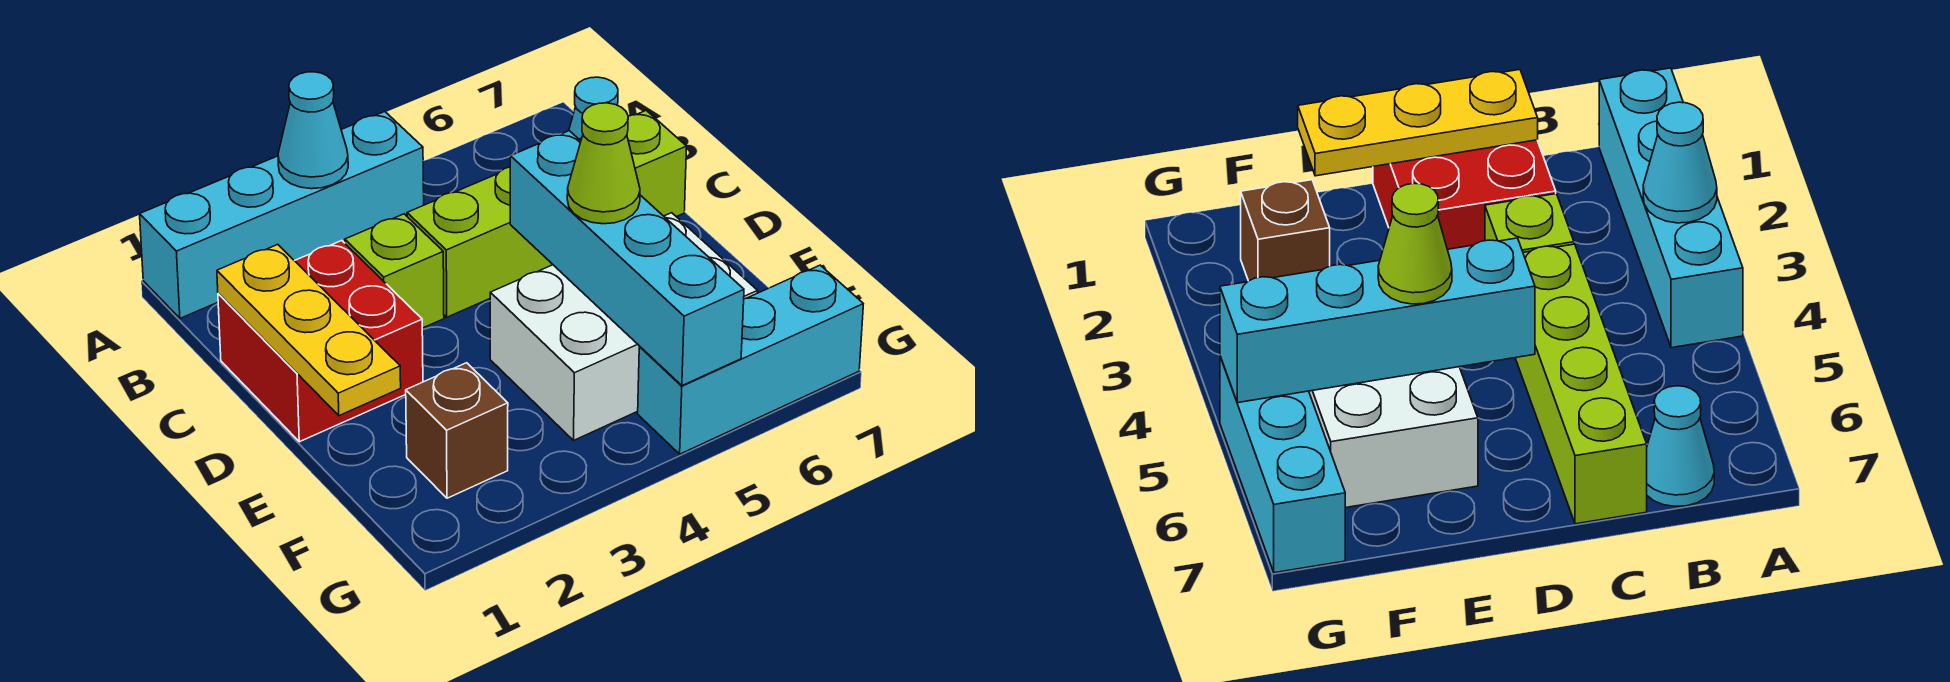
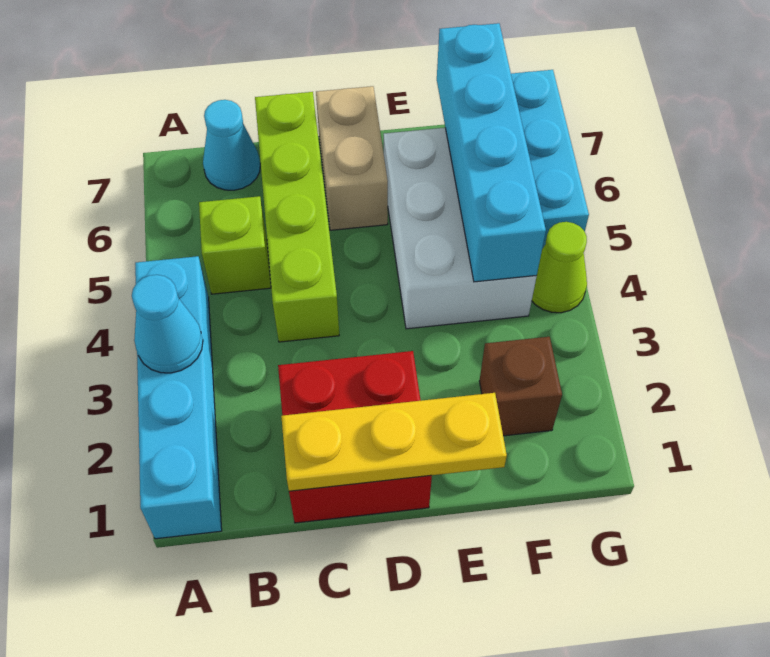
lime brick C3 level 1 -> lime brick B5 level 1
cyan brick D5:G5 level 2 -> cyan brick F4:F7 level 2
none -> tan brick D6:D7 level 1
lime cone E5 level 3 -> lime cone G4 level 1

